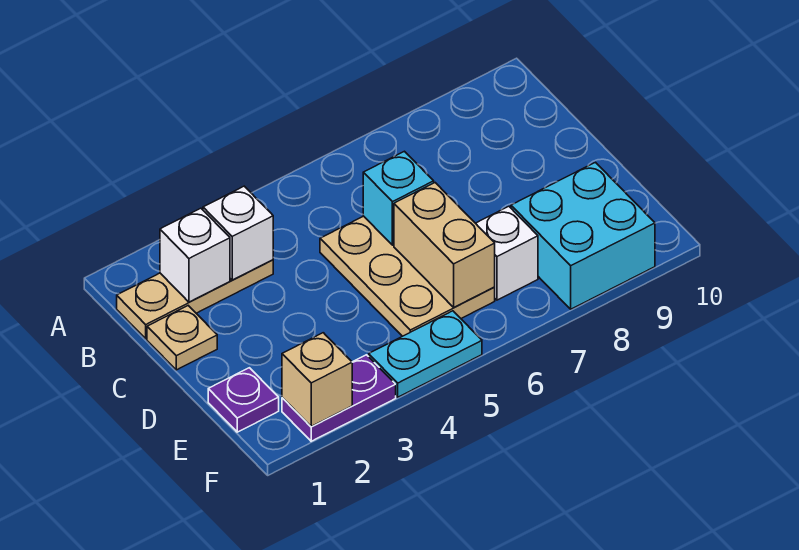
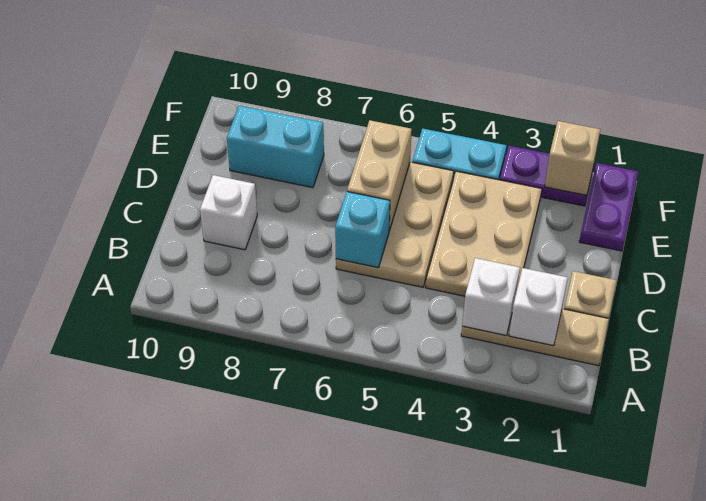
none -> tan plate C3:E4 level 1
purple plate E1 level 1 -> purple plate E1:F1 level 1
white brick E7 level 1 -> white brick C9 level 1
cyan brick E8:F9 level 1 -> cyan brick E8:E9 level 1

